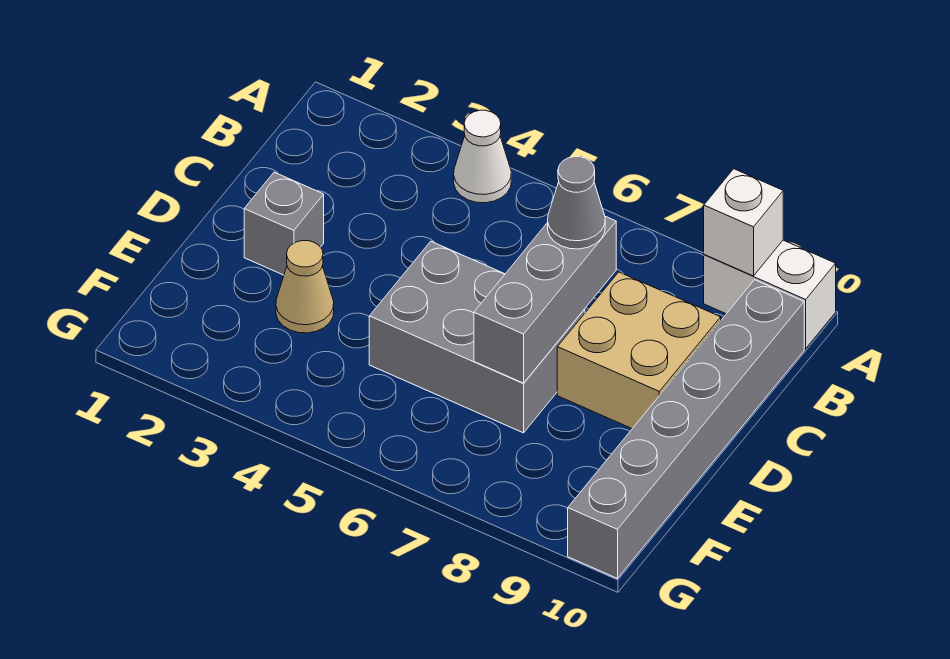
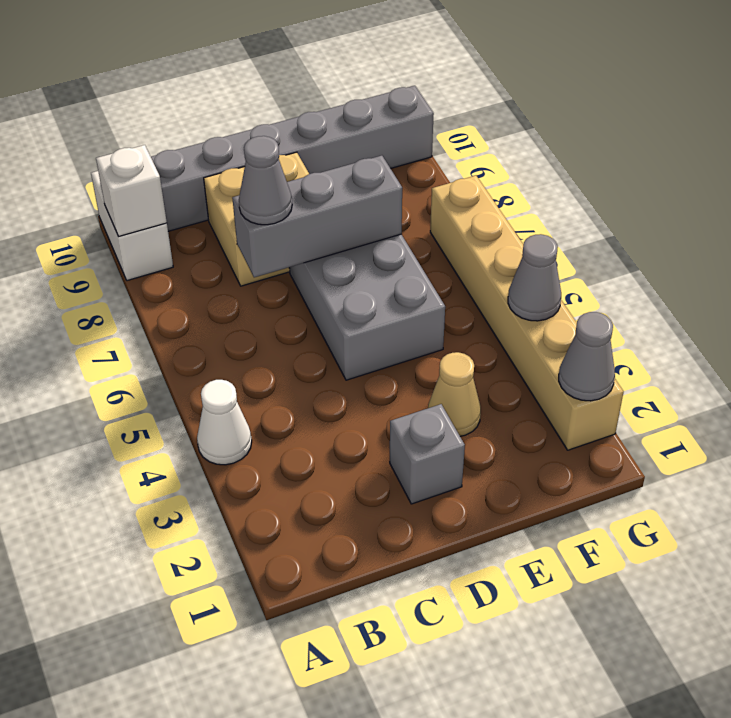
none -> tan brick G2:G7 level 1
none -> grey cone G2 level 2
none -> grey cone G4 level 2

